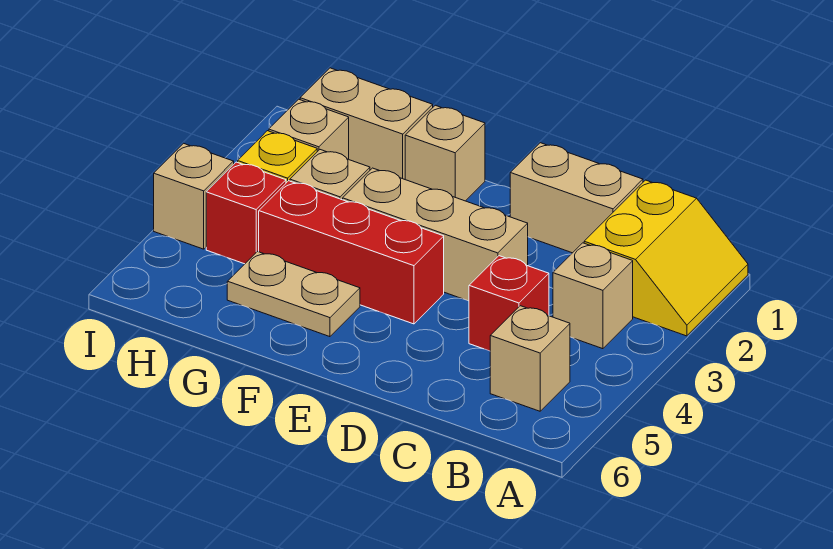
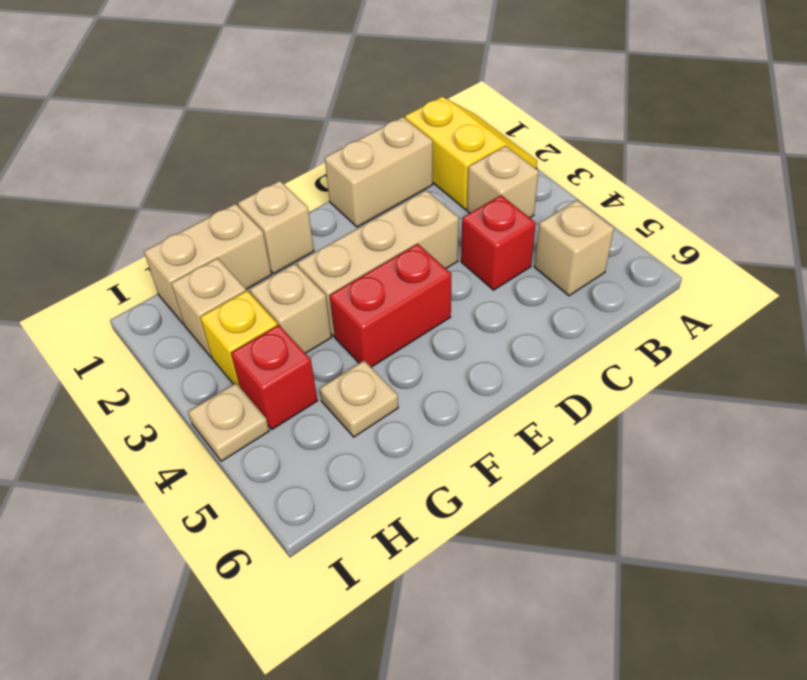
red brick E4:G4 level 1 -> red brick E4:F4 level 1
tan plate F5:G5 level 1 -> tan plate G5 level 1
tan brick I4 level 1 -> tan plate I4 level 1

